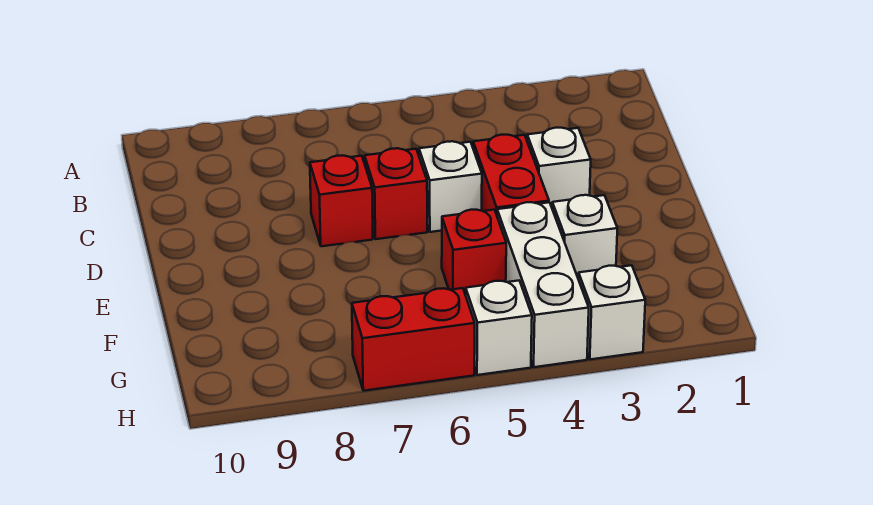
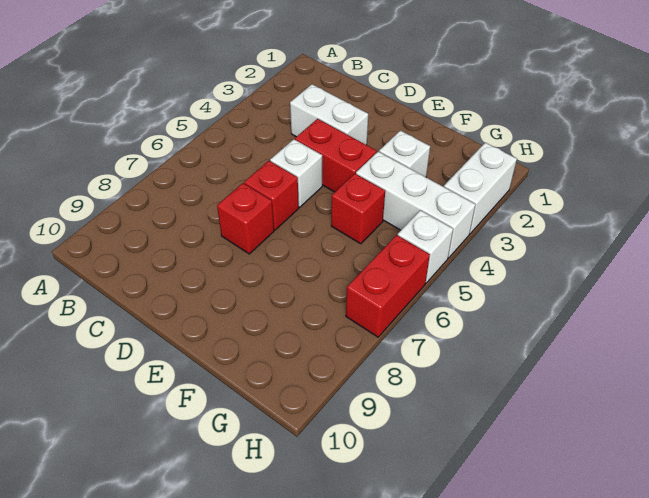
white brick D3 level 1 -> white brick C3:D3 level 1
white brick H3 level 1 -> white brick H2:H3 level 1

